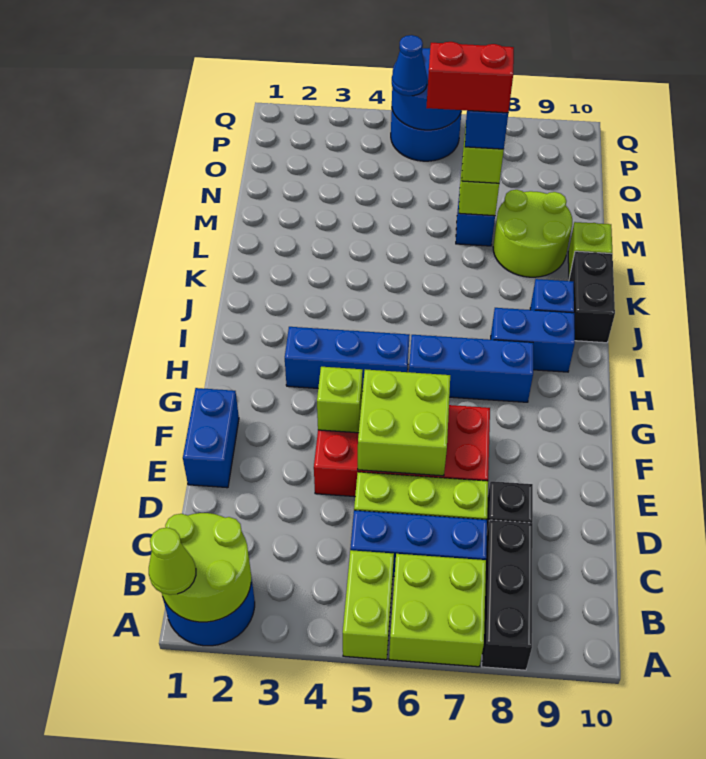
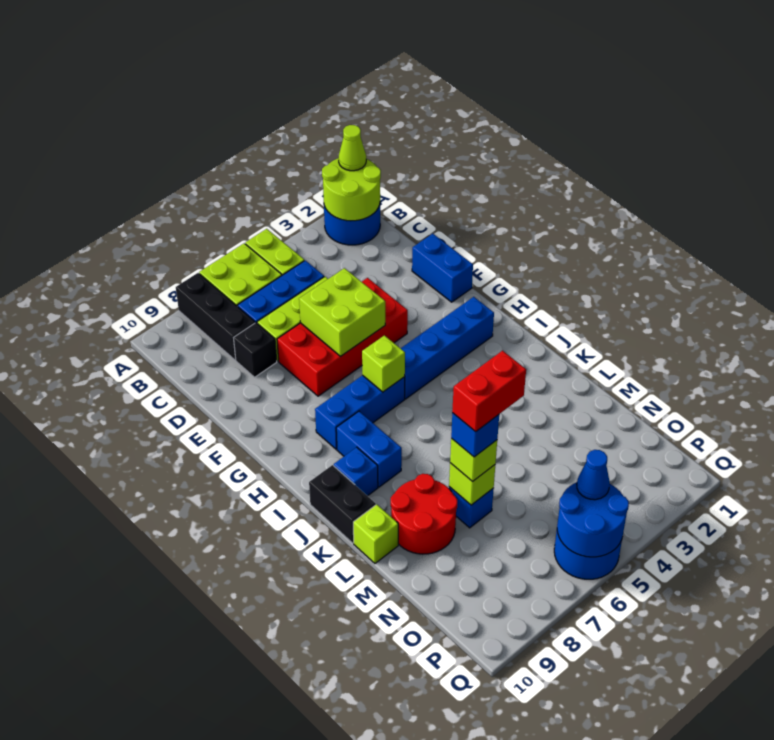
lime brick F4 level 2 -> lime brick H6 level 2
blue brick H3:H5 level 1 -> blue brick H2:H5 level 1
blue brick I8:I9 level 1 -> blue brick I8:J8 level 1
lime round brick L8:M9 level 1 -> red round brick L8:M9 level 1

